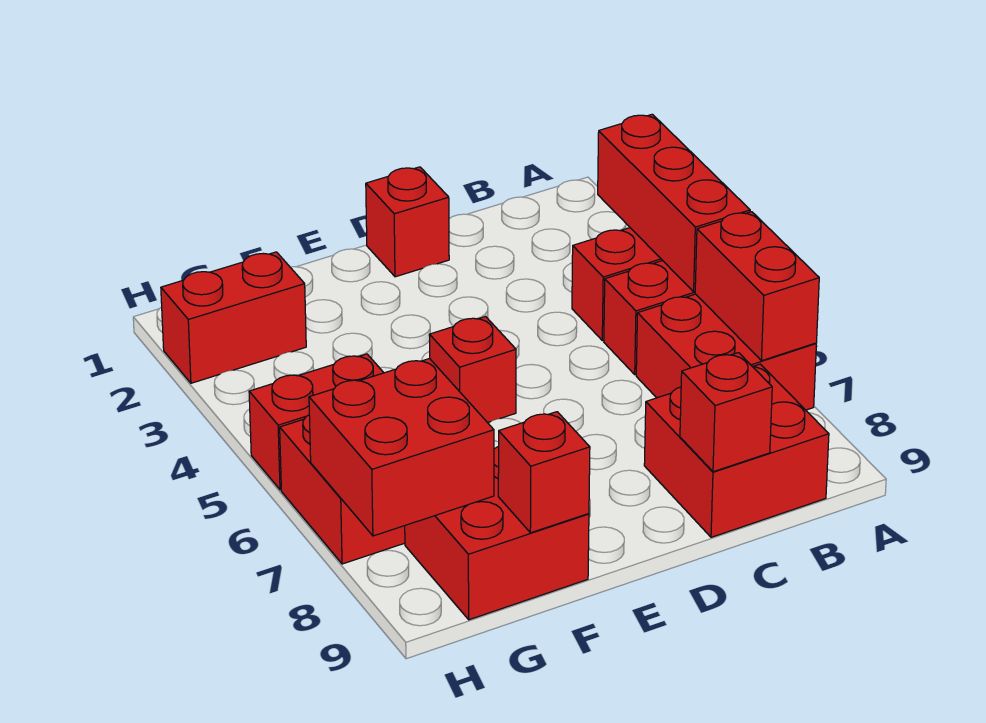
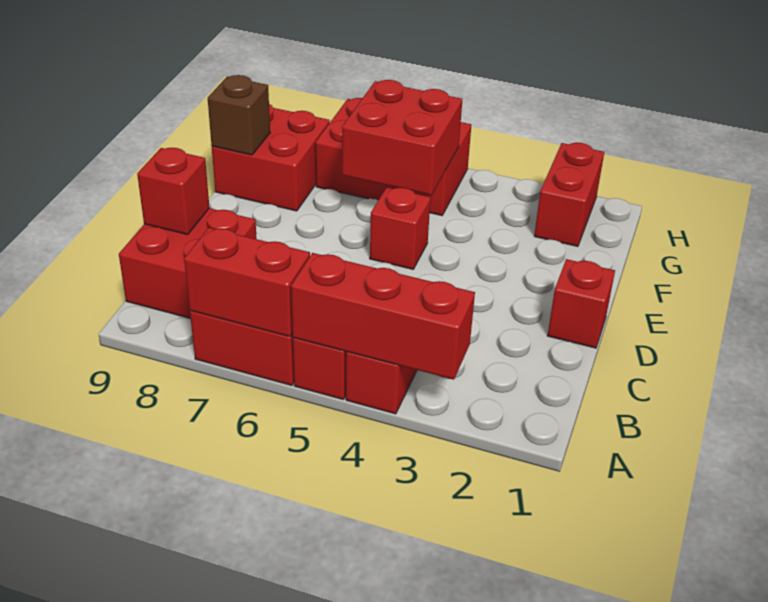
red brick F9 level 2 -> brown brick F9 level 2
red brick G7:H8 level 2 -> red brick F5:G6 level 2

